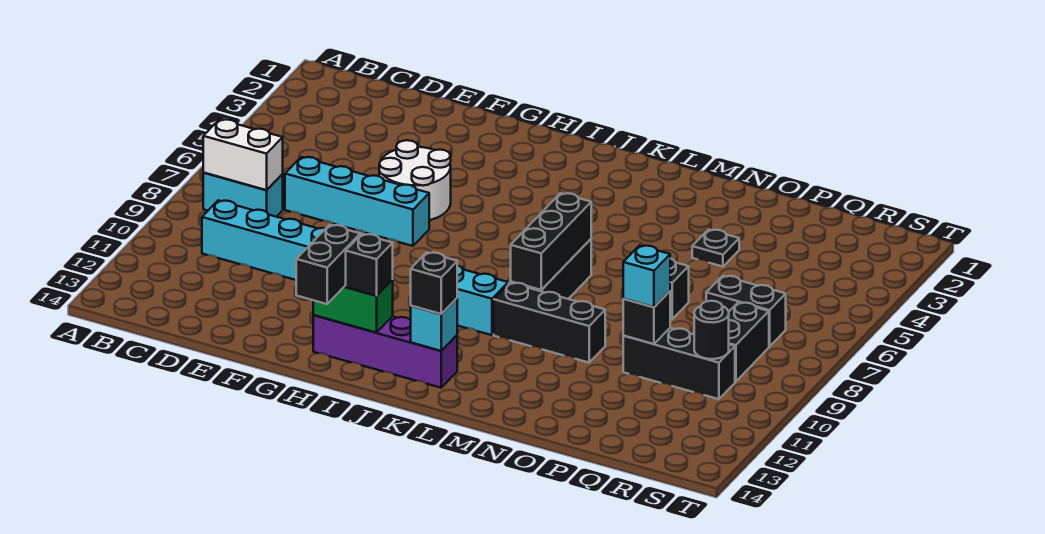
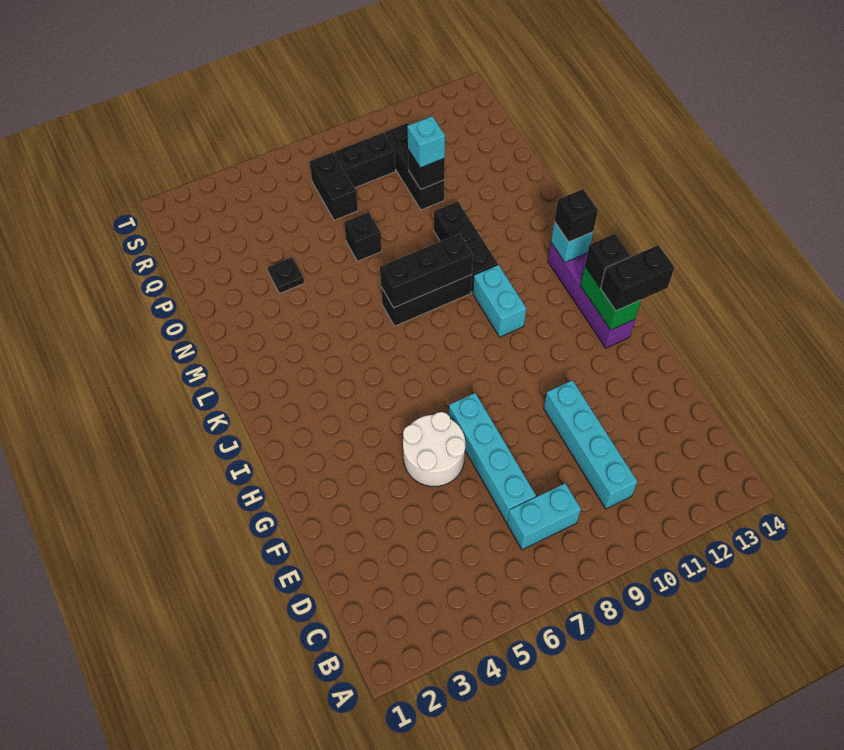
cyan brick B8:C8 level 1 -> cyan brick C7:C8 level 1
white brick B8:C8 level 2 -> none
black round brick R10 level 2 -> none

